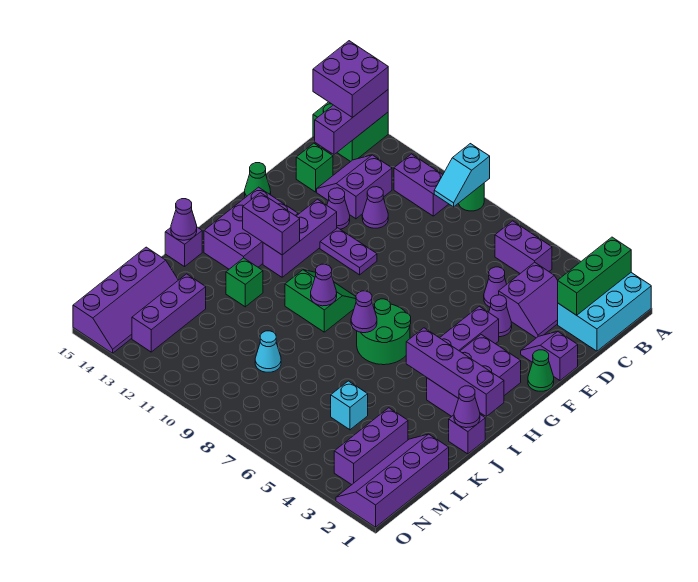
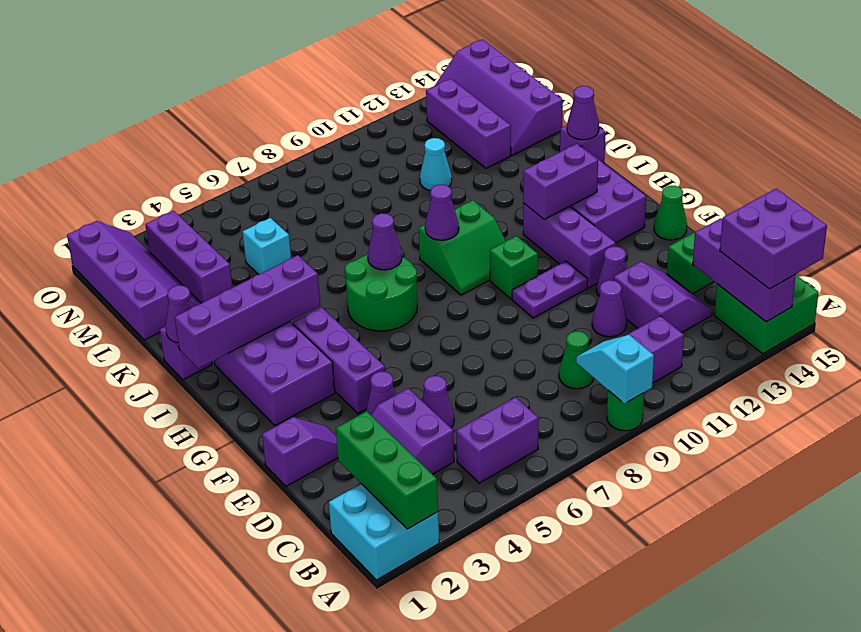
cyan brick A1:C2 level 1 -> cyan brick A1:B2 level 1
green cone F1 level 1 -> green cone C9 level 1
green brick J12 level 1 -> green brick G10 level 1
cyan cone L9 level 1 -> cyan cone L11 level 1

